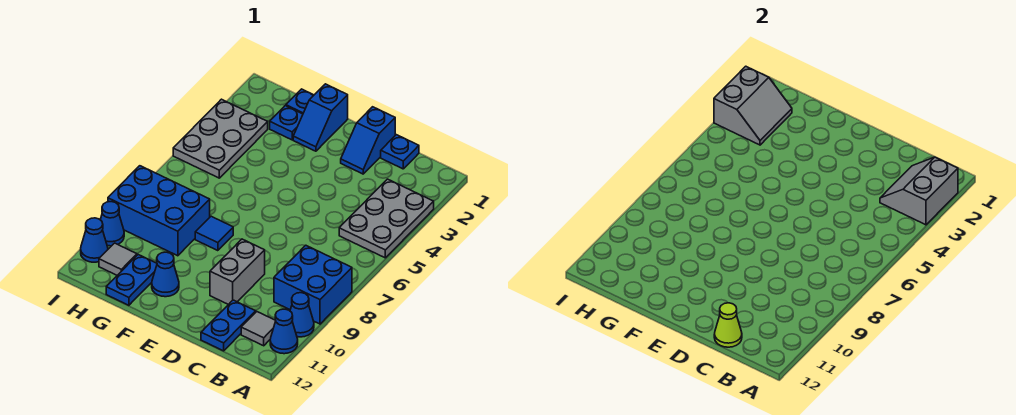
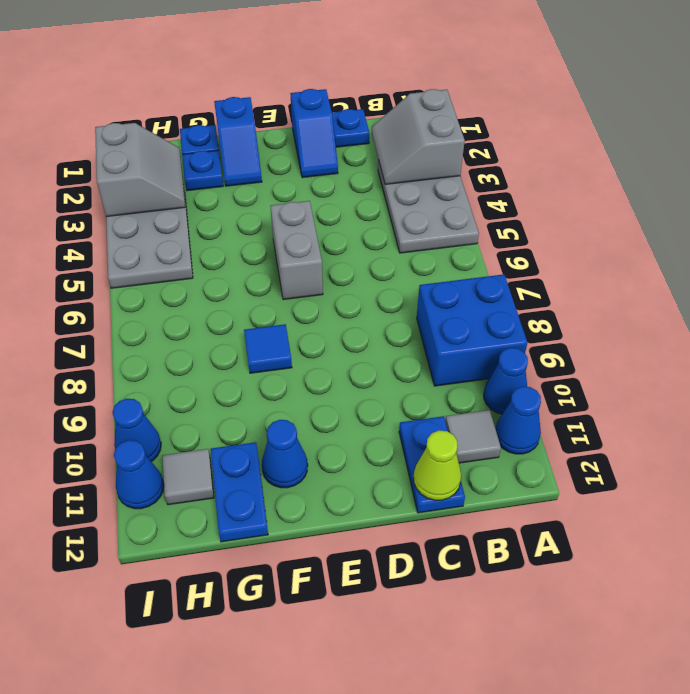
grey brick D9:D10 level 1 -> grey brick E5:E6 level 1
blue brick G8:I9 level 1 -> none

